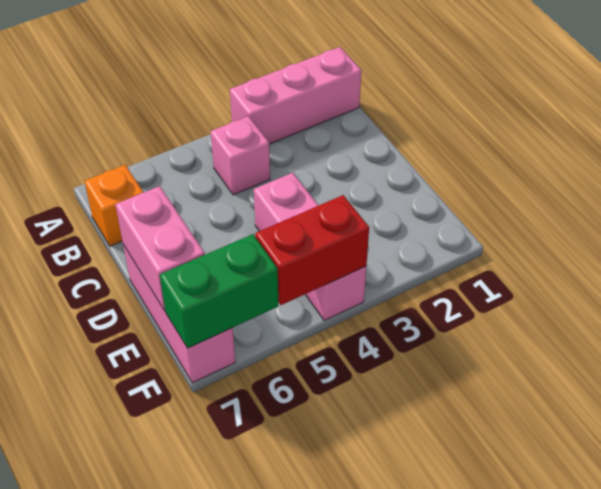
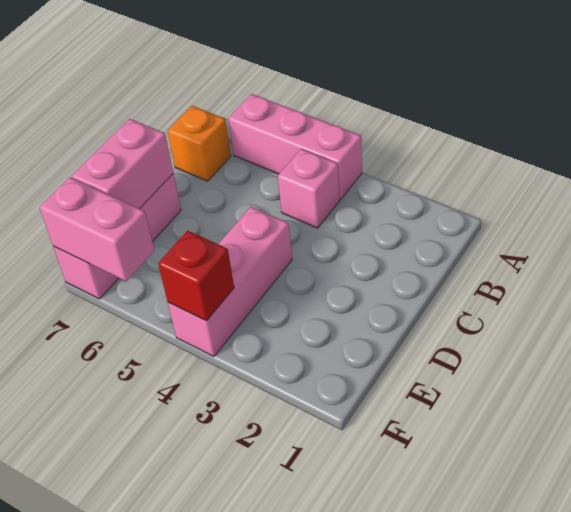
pink brick A1:A3 level 1 -> pink brick A4:A6 level 1
red brick F4:F5 level 2 -> red brick F4 level 2
green brick F6:F7 level 2 -> pink brick F6:F7 level 2

